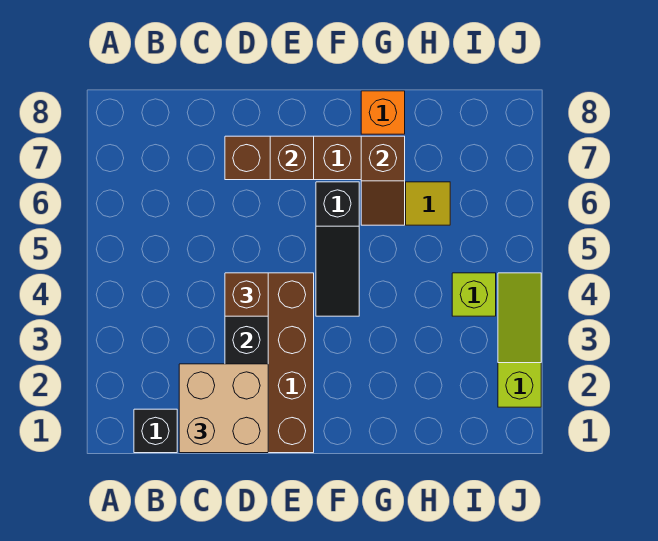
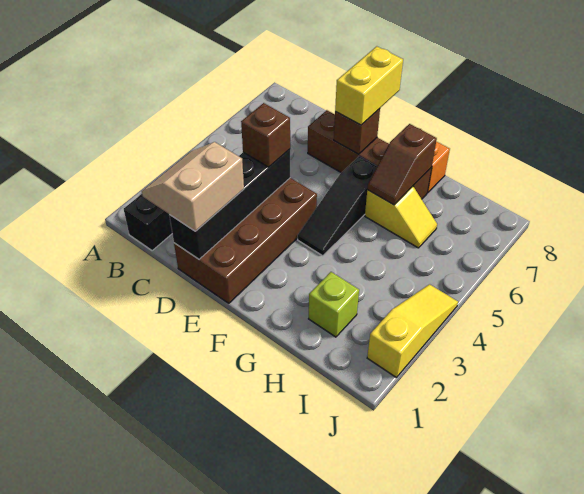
tan brick C1:D2 level 3 -> tan slope C1:D2 level 3 top D
none -> yellow brick E7:E8 level 3
lime brick I4 level 1 -> lime brick H2 level 1
lime slope J2:J4 level 1 top 2 -> yellow slope J2:J4 level 1 top 2

